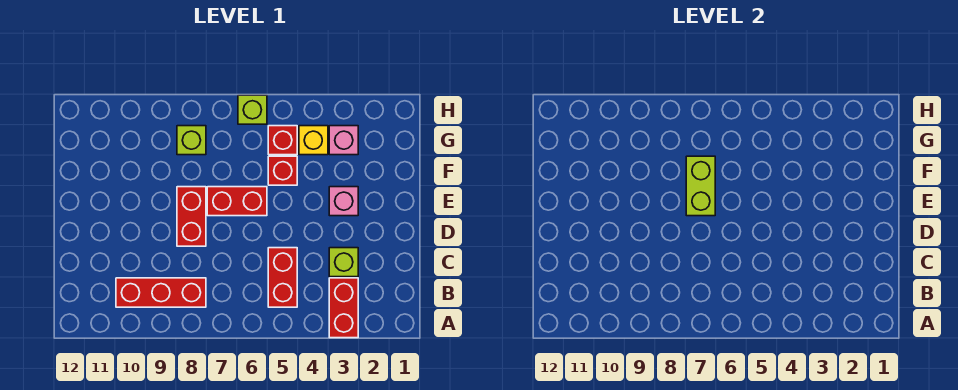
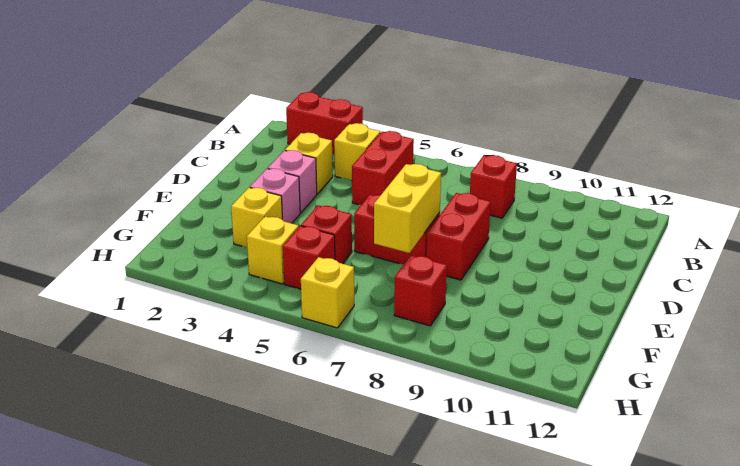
red brick A3:B3 level 1 -> red brick A2:A3 level 1
none -> yellow brick B4 level 1
red brick B8:B10 level 1 -> red brick B8 level 1
lime brick C3 level 1 -> yellow brick C3 level 1
lime brick E7:F7 level 2 -> yellow brick E7:F7 level 2
none -> yellow brick F3 level 1
pink brick G3 level 1 -> pink brick D3 level 1
lime brick G8 level 1 -> red brick G8 level 1
lime brick H6 level 1 -> yellow brick H6 level 1

